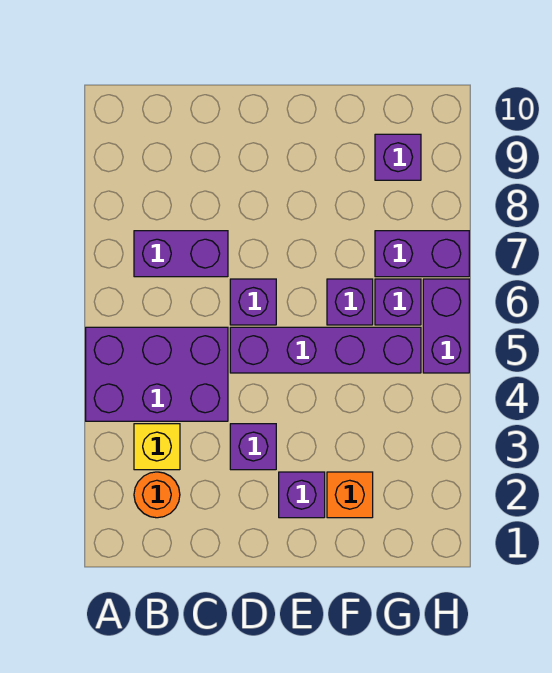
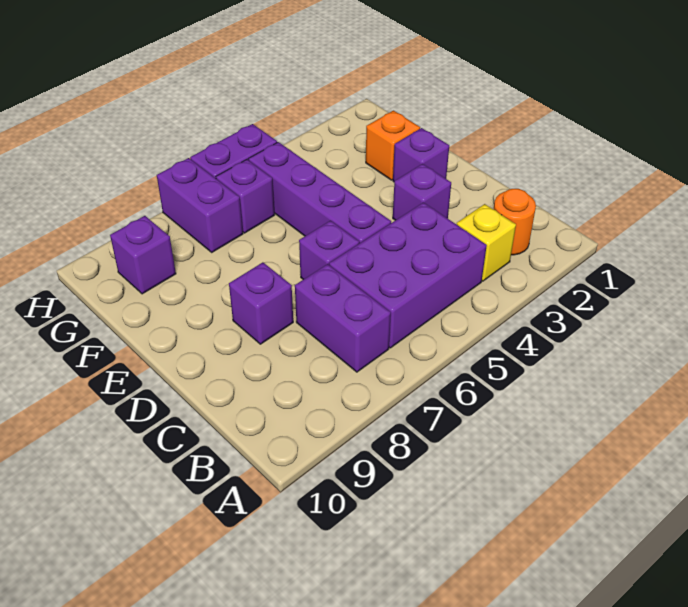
purple brick A4:C5 level 1 -> purple brick B4:C6 level 1
purple brick F6 level 1 -> purple brick D8 level 1

